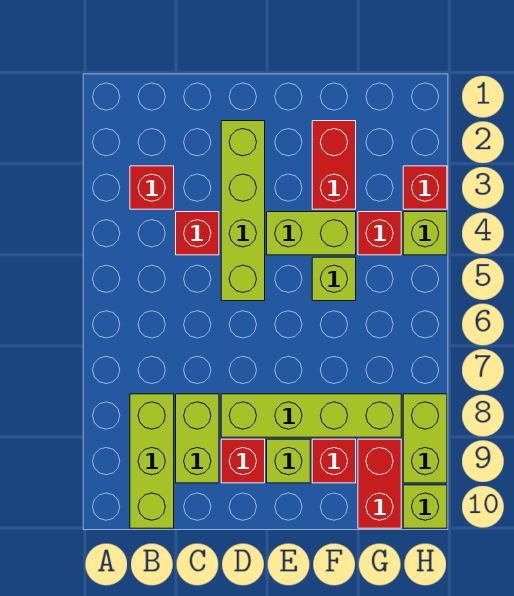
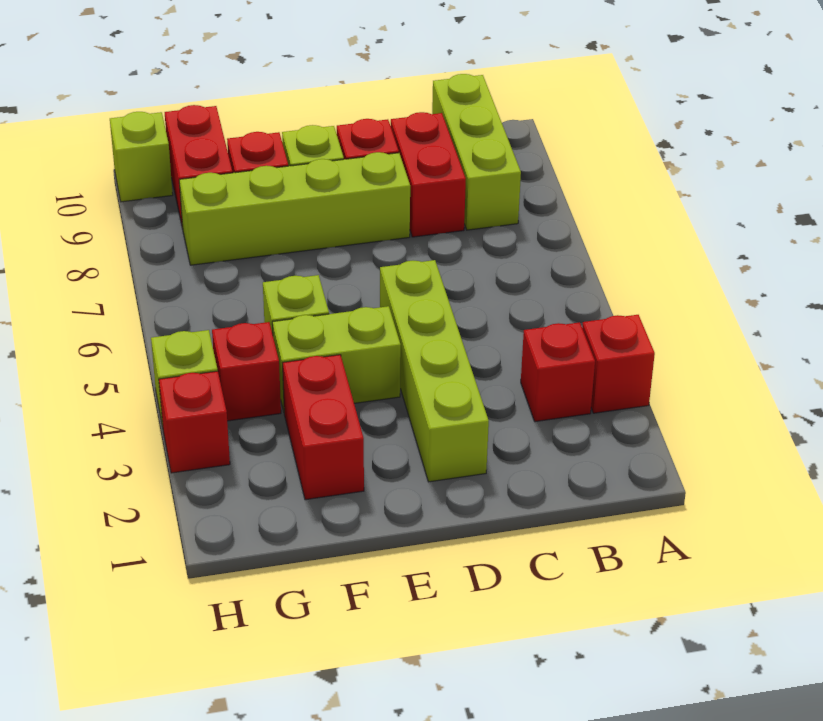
red brick C4 level 1 -> red brick A3 level 1
lime brick C8:C9 level 1 -> red brick C8:C9 level 1
lime brick H8:H9 level 1 -> none

